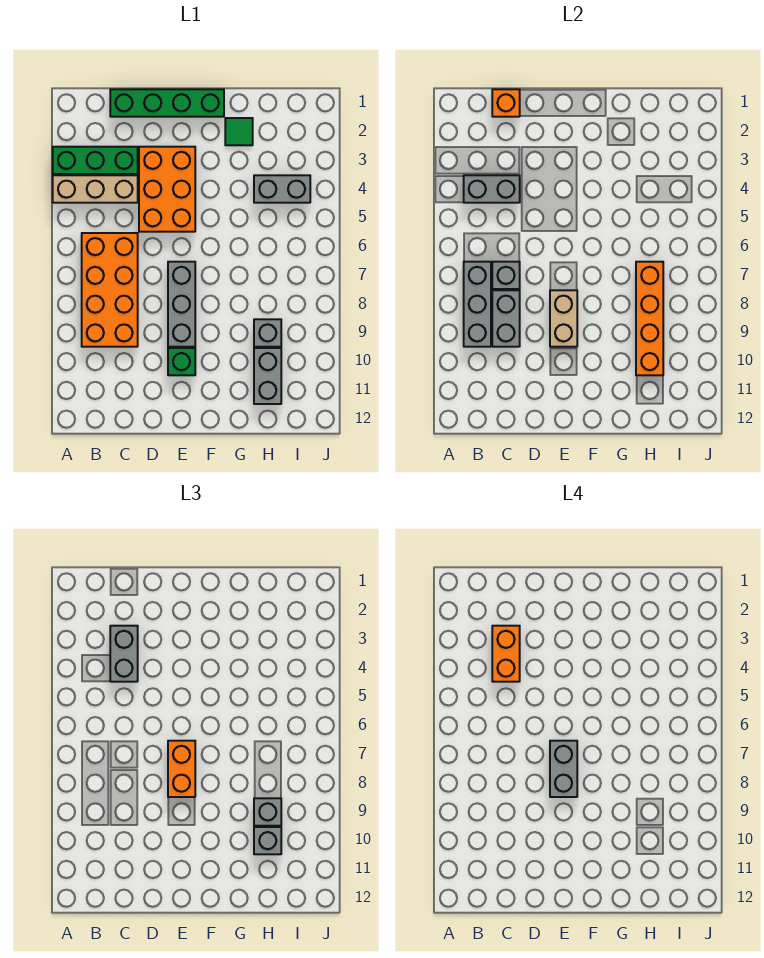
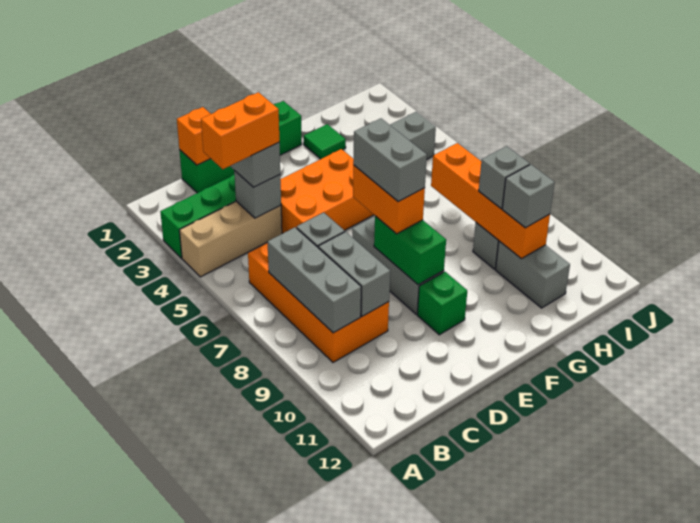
grey brick B4:C4 level 2 -> grey brick C4 level 2
orange brick C3:C4 level 4 -> orange brick B4:C4 level 4
orange brick D3:E5 level 1 -> orange brick D4:F5 level 1
tan brick E8:E9 level 2 -> green brick E8:E9 level 2

